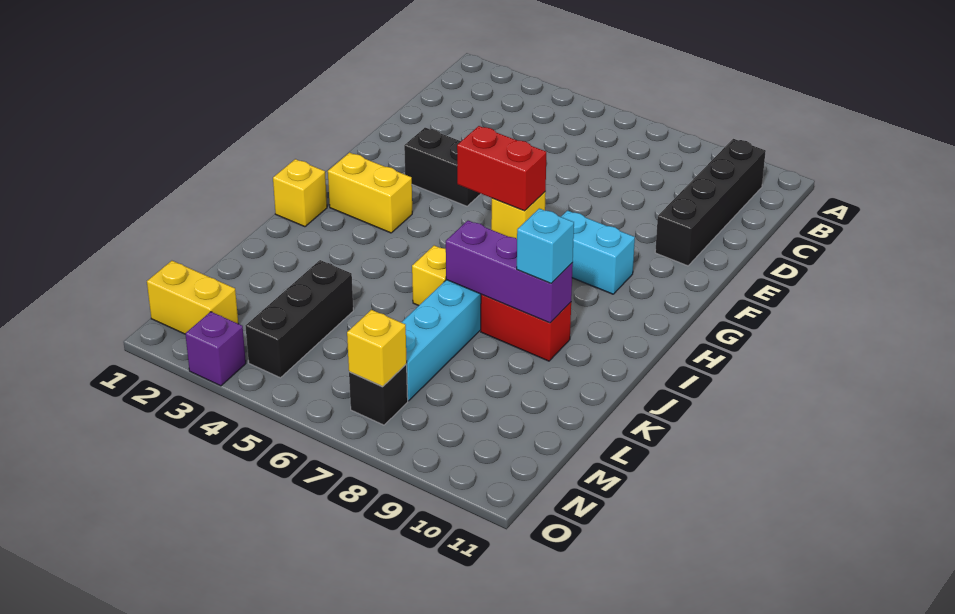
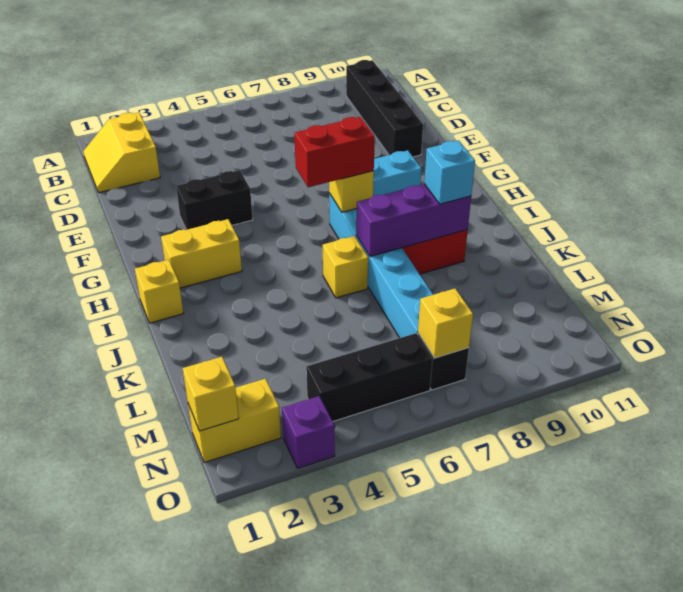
none -> yellow slope B1:C2 level 1 top 2
black brick L4:N4 level 1 -> black brick N4:N6 level 1
none -> yellow brick N1 level 2

